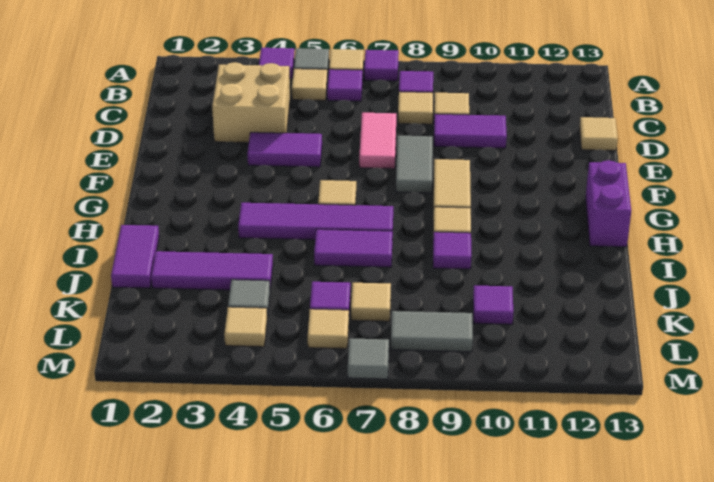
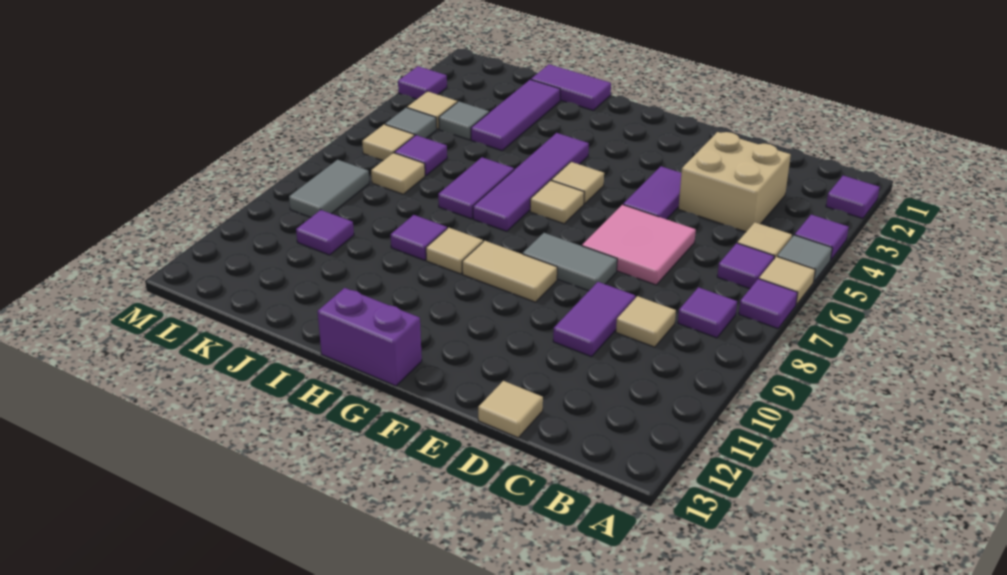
none -> purple tile A2 level 1
tan tile C8 level 1 -> tan tile G5 level 1
pink tile D7:E7 level 1 -> pink tile D6:E7 level 1
none -> purple tile M3 level 1
grey tile M7 level 1 -> grey tile L5 level 1

